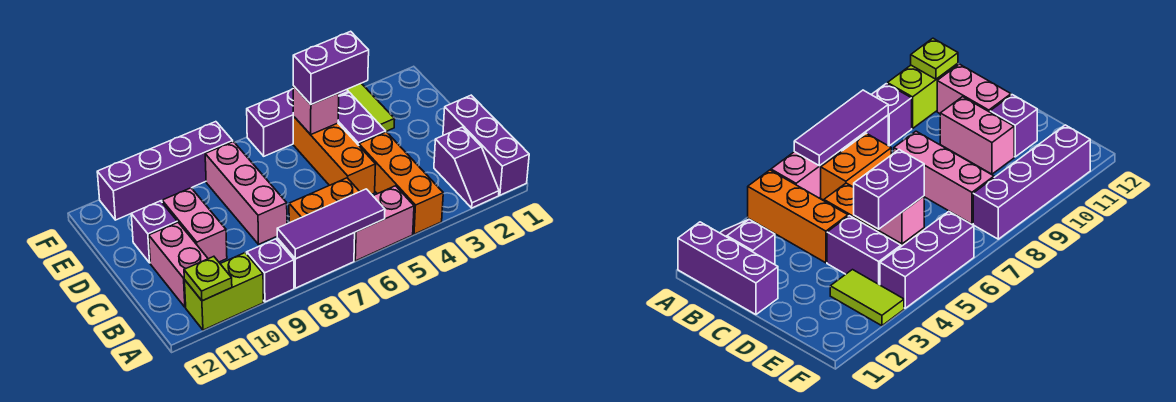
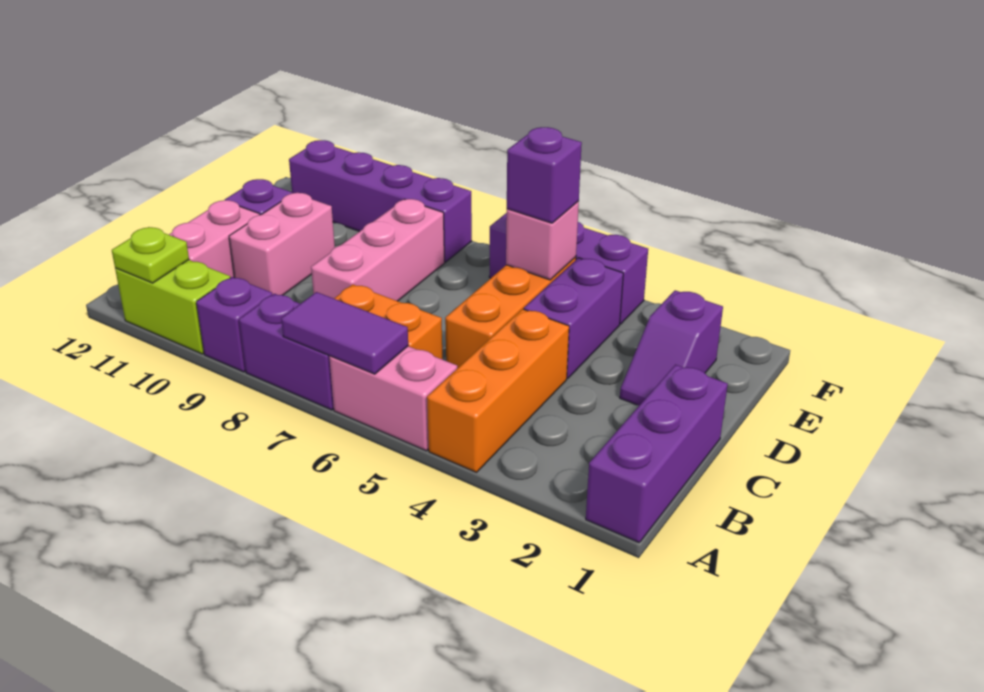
purple slope A2:B2 level 1 top B -> purple slope D2:E2 level 1 top E
purple tile A6:A8 level 2 -> purple tile A6:A7 level 2
lime tile E3:F3 level 1 -> none
purple brick E4:E5 level 3 -> purple brick E5 level 3

